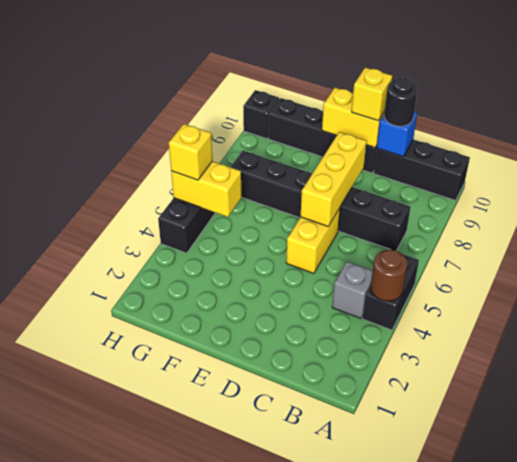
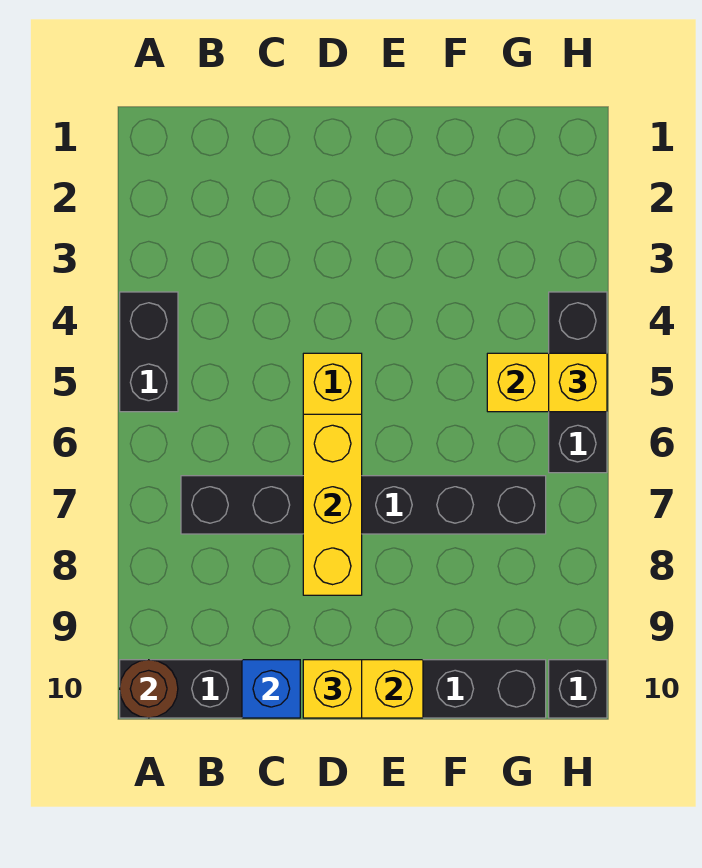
brown round brick A4 level 2 -> brown round brick A10 level 2
grey brick B4 level 1 -> none
black round brick C10 level 3 -> none

